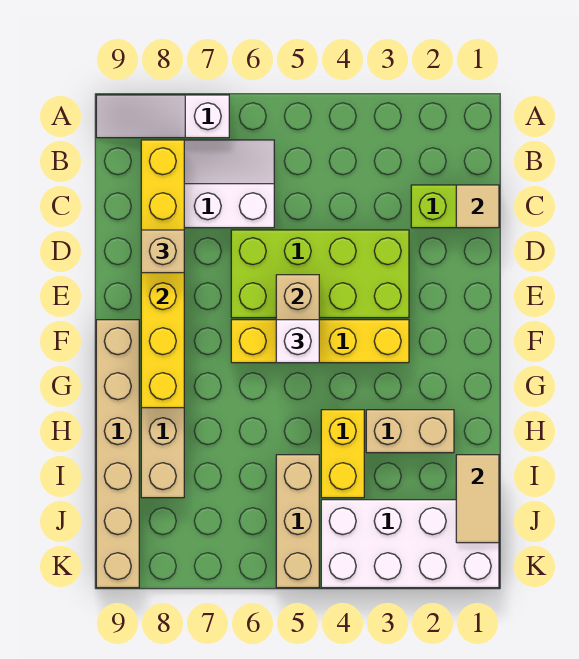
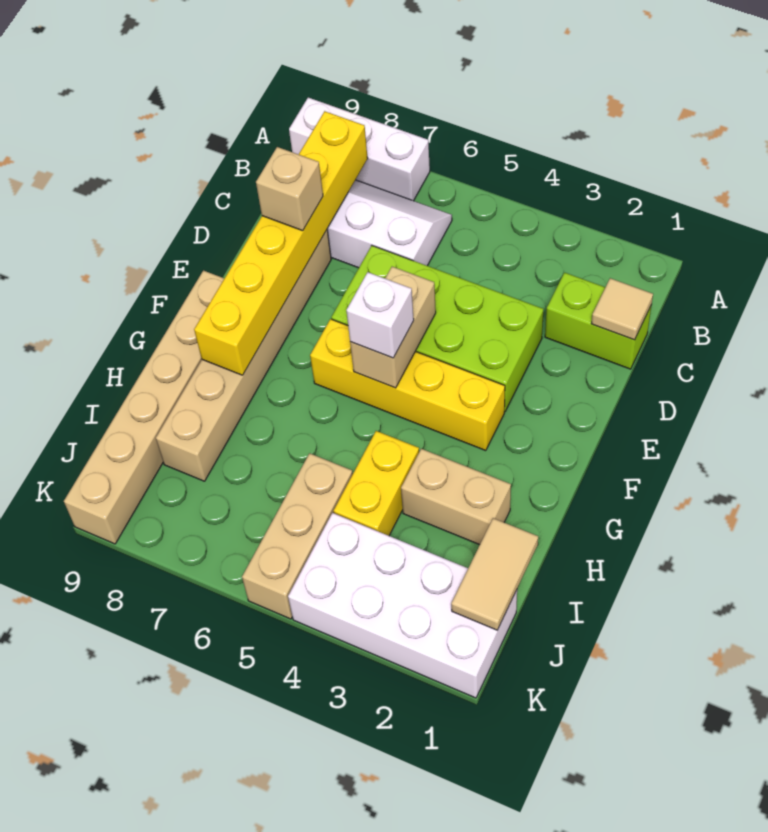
white slope A7:A9 level 1 top 7 -> white brick A7:A9 level 1

